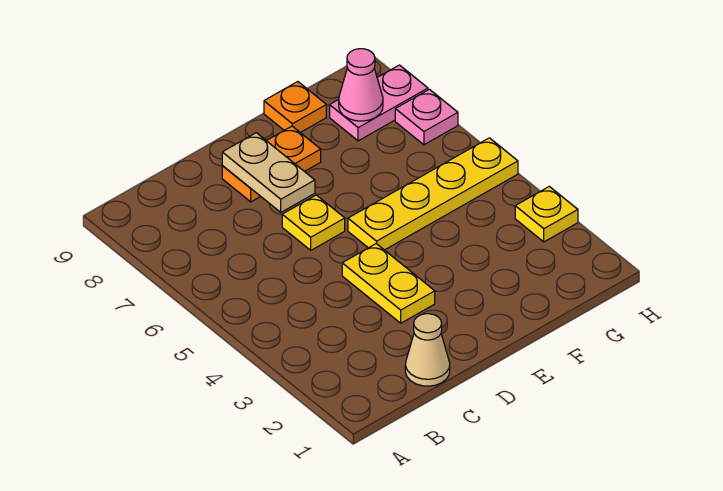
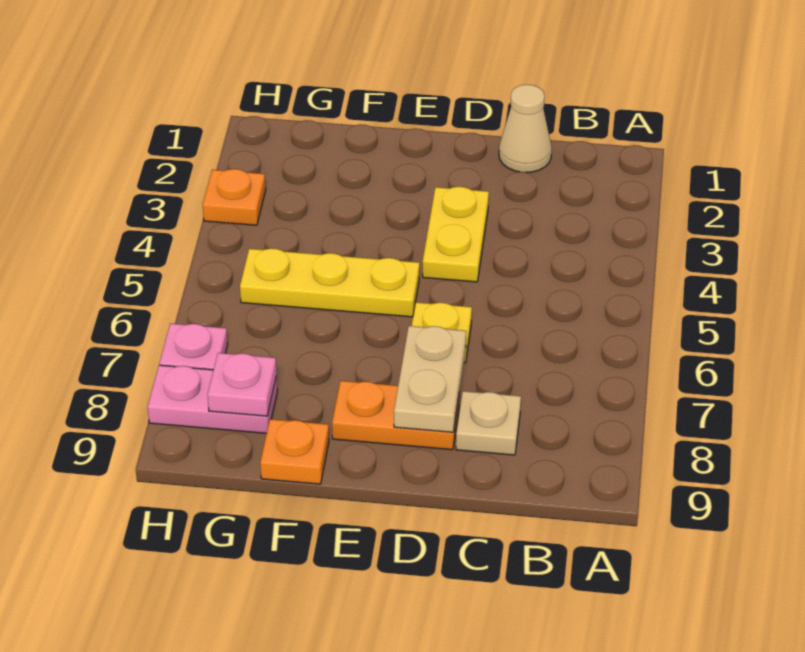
none -> tan plate C8 level 1
yellow plate E5:H5 level 1 -> yellow plate E5:G5 level 1
pink cone G8 level 2 -> pink plate G8 level 2
yellow plate H3 level 1 -> orange plate H3 level 1

